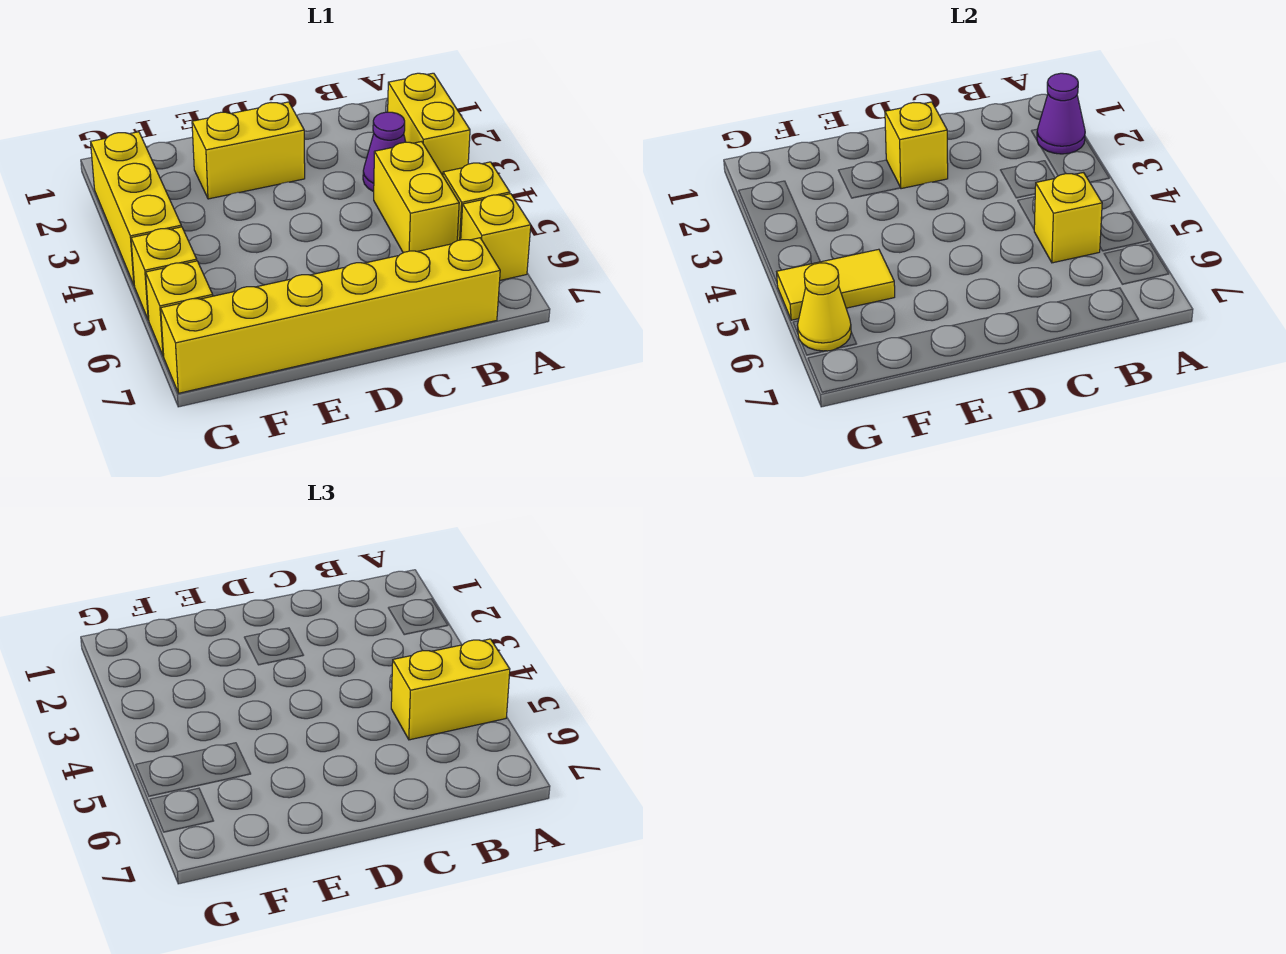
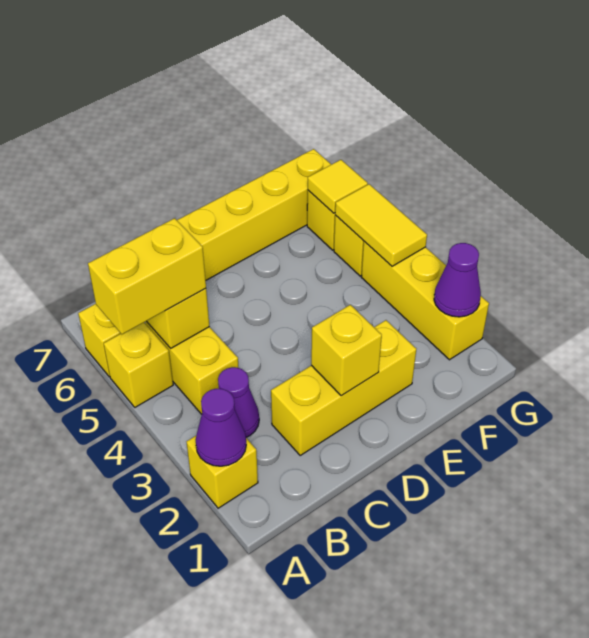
yellow brick A2:A3 level 1 -> yellow brick A2 level 1
yellow brick D2:E2 level 1 -> yellow brick C2:E2 level 1
yellow tile F5:G5 level 2 -> yellow tile G4:G5 level 2
none -> purple cone G2 level 2
yellow cone G6 level 2 -> yellow tile G6 level 2

